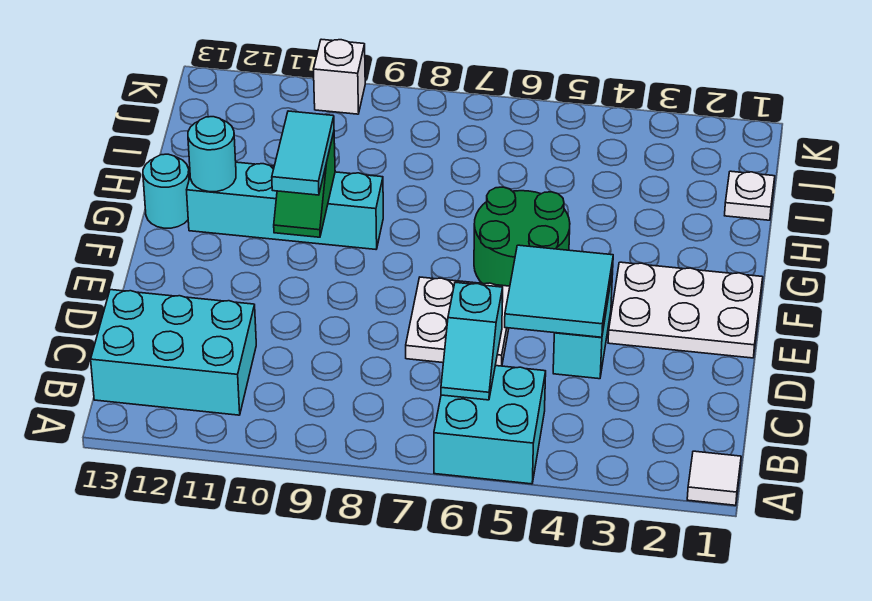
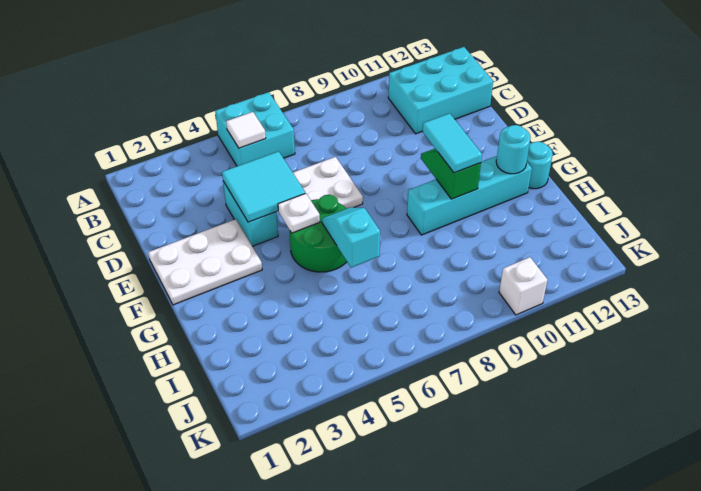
white tile A1 level 1 -> white tile B5 level 2
cyan slope B6:C6 level 2 top C -> cyan slope G6:H6 level 2 top H
white plate I1 level 1 -> white plate F5 level 2

